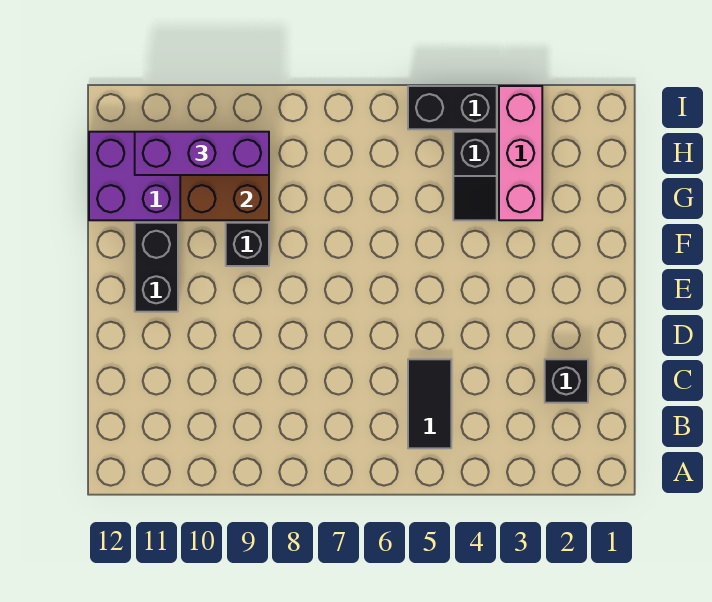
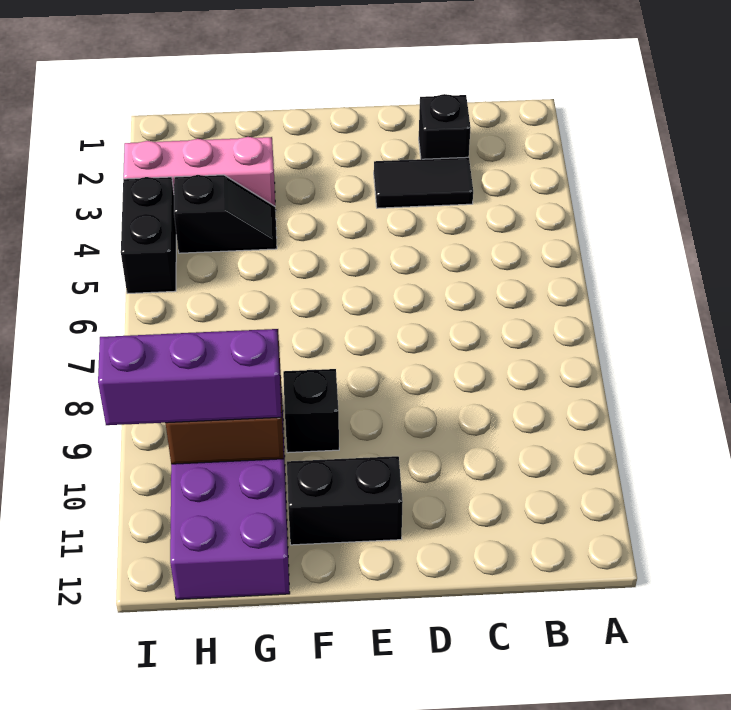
black tile B5:C5 level 1 -> black tile C3:D3 level 1
purple brick H9:H11 level 3 -> purple brick G10:I10 level 3

